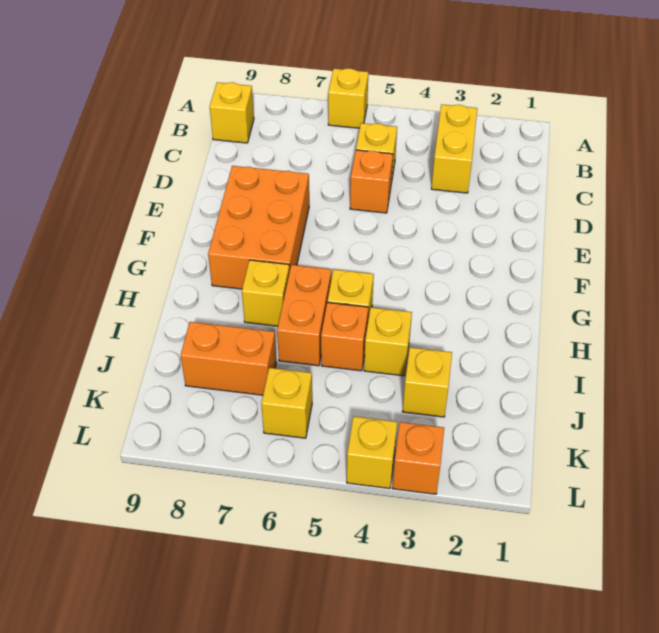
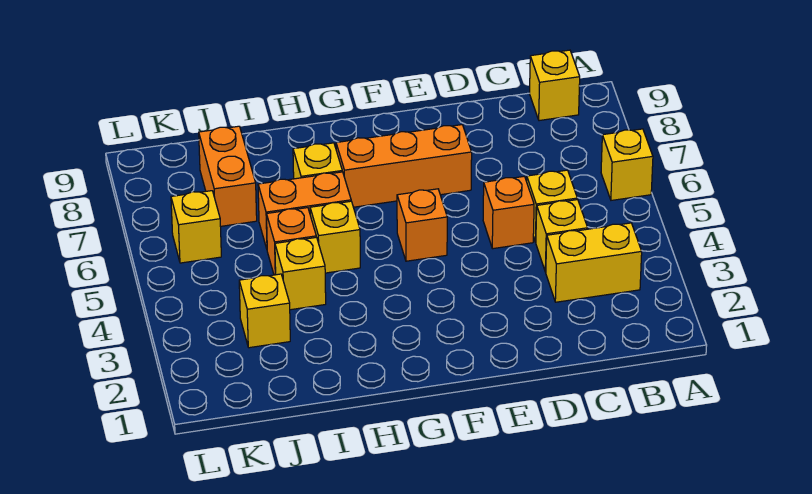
orange brick E7:G8 level 1 -> orange brick E7:G7 level 1
orange brick L3 level 1 -> orange brick F5 level 1
yellow brick L4 level 1 -> yellow brick C4 level 1

